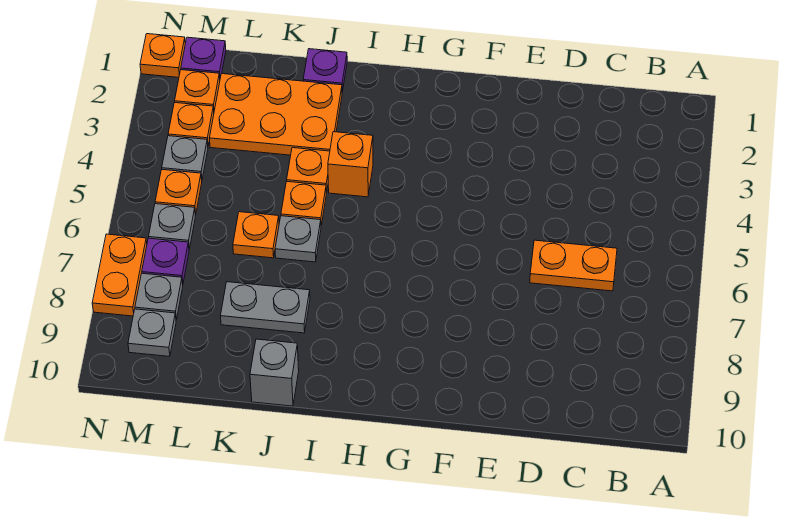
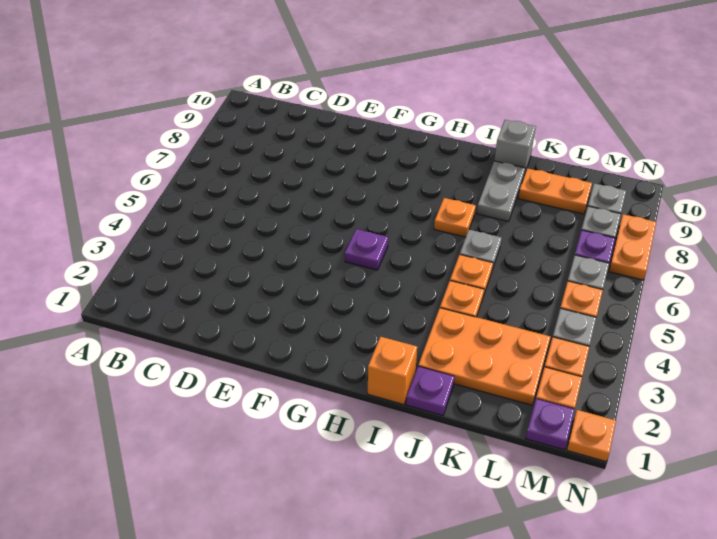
orange plate C6:D6 level 1 -> orange plate K9:L9 level 1
none -> purple plate G5 level 1
orange brick I4 level 1 -> orange brick I1 level 1
grey plate J8:K8 level 1 -> grey plate J8:J9 level 1
orange plate K6 level 1 -> orange plate I7 level 1

